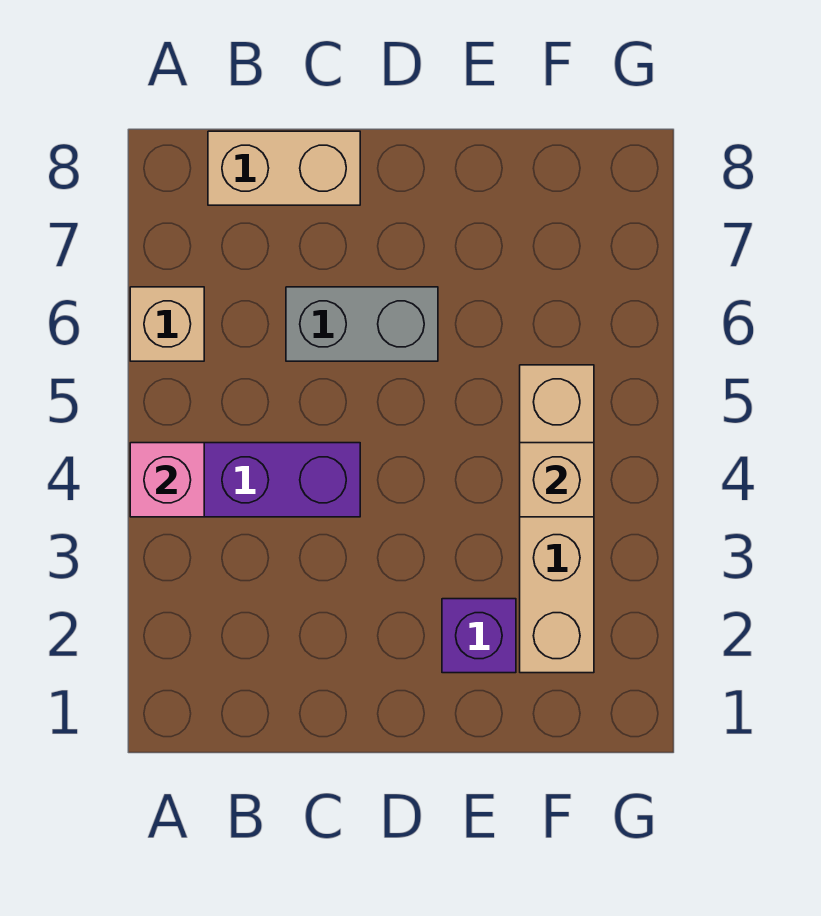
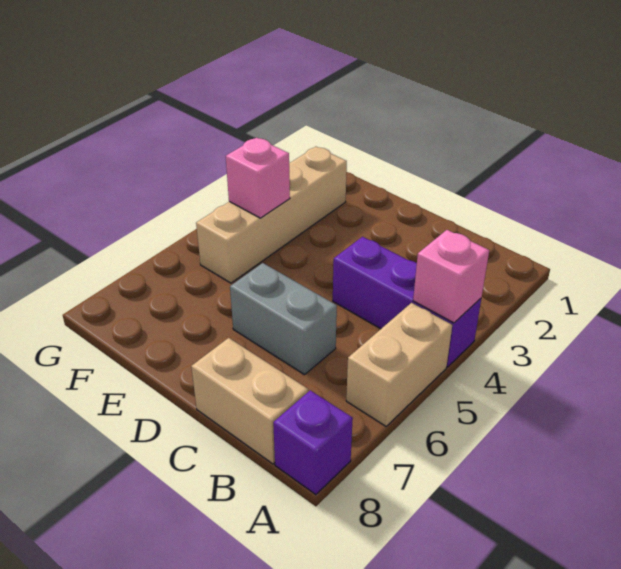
tan brick A6 level 1 -> tan brick A5:A6 level 1
purple brick E2 level 1 -> purple brick A8 level 1
tan brick F4 level 2 -> pink brick F4 level 2

